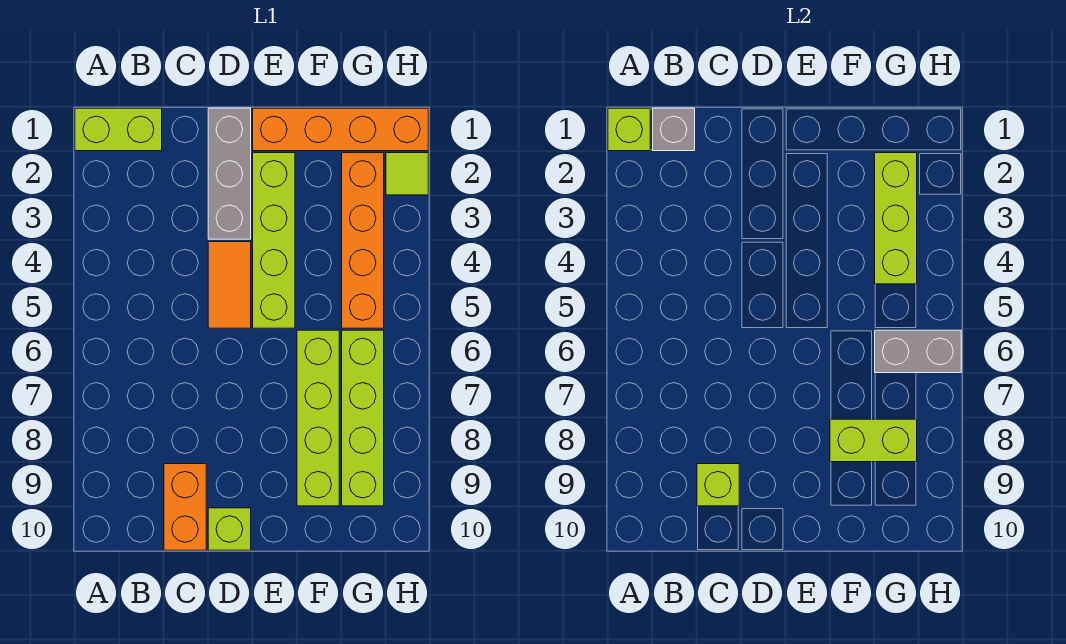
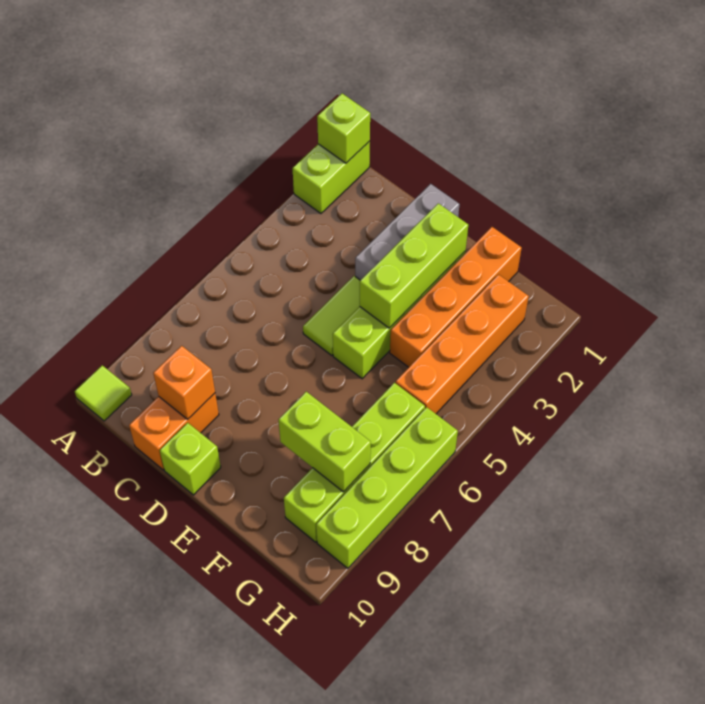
lime brick A1:B1 level 1 -> lime brick A1:A2 level 1
grey brick B1 level 2 -> none
lime brick C9 level 2 -> orange brick C9 level 2
orange tile D4:D5 level 1 -> lime tile D4:D5 level 1
orange brick E1:H1 level 1 -> orange brick F1:F4 level 1
lime brick F6:F9 level 1 -> lime brick H6:H9 level 1
lime brick G2:G4 level 2 -> lime brick E2:E4 level 2
grey brick G6:H6 level 2 -> none
lime tile H2 level 1 -> lime tile A10 level 1

